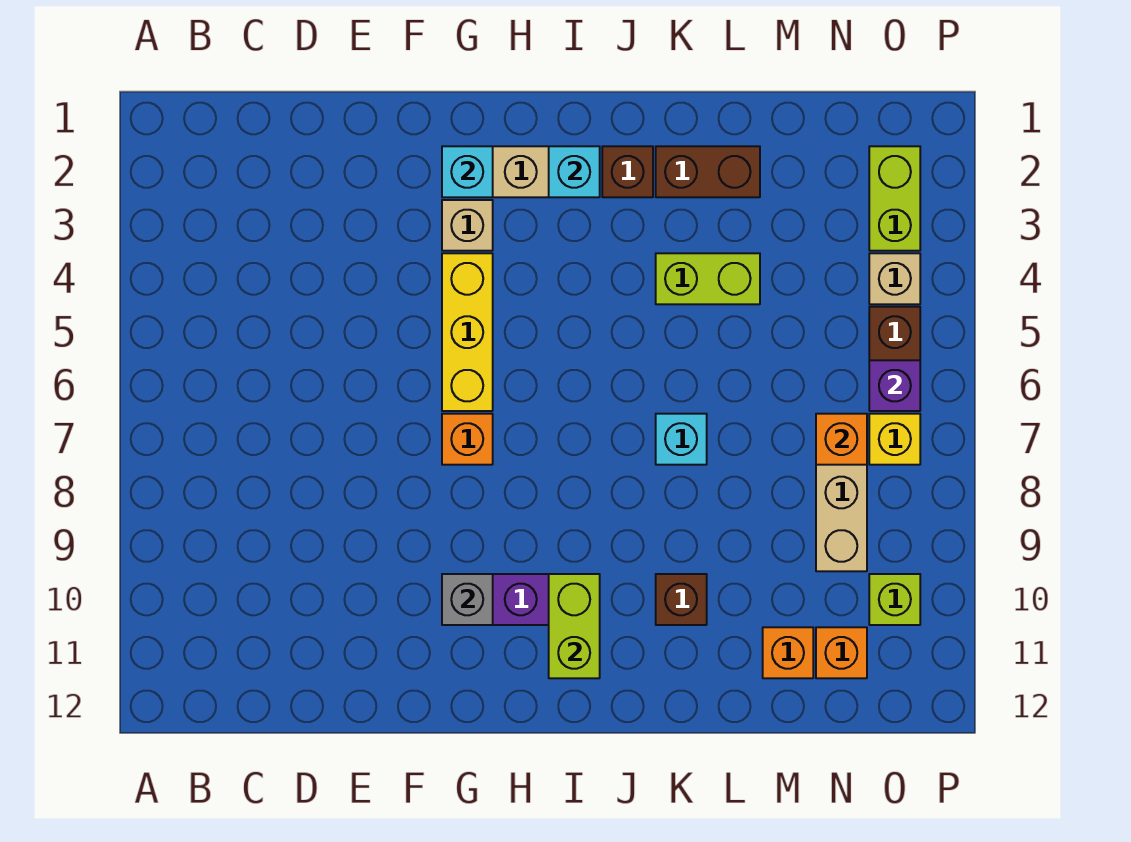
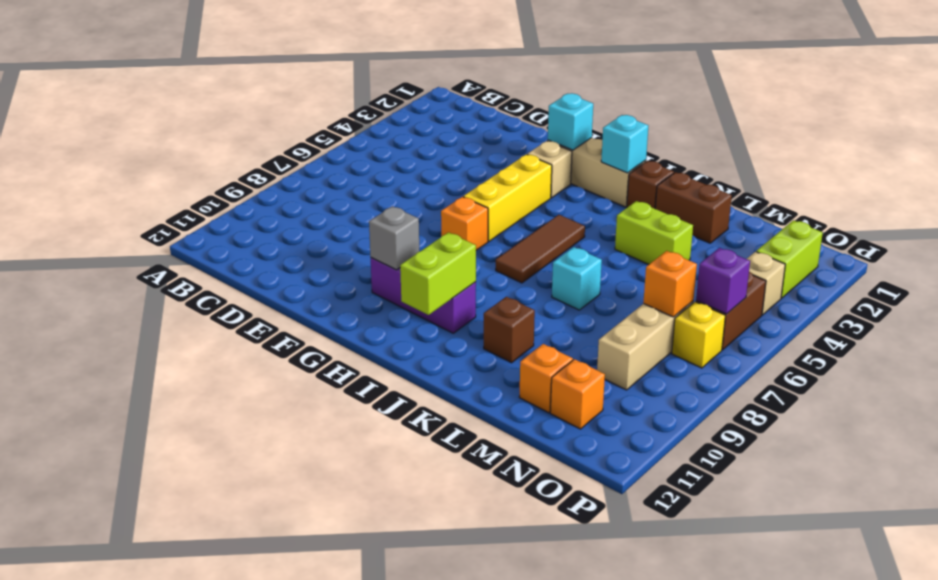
none -> brown tile I5:I7 level 1
lime brick O10 level 1 -> none

